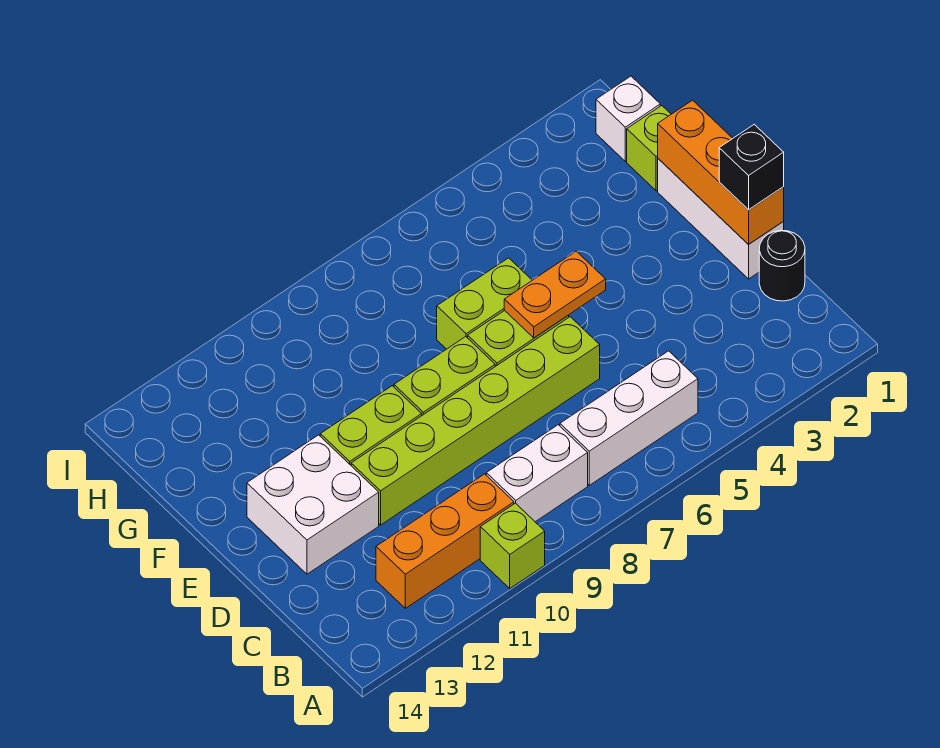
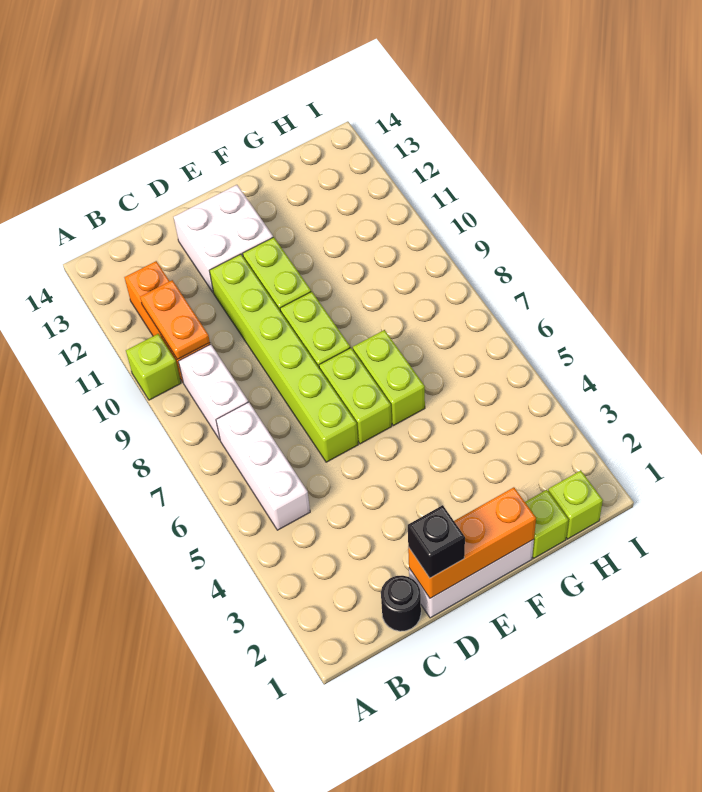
orange plate E5:E6 level 2 -> orange plate B10:B11 level 2
white brick H1 level 1 -> lime brick H1 level 1

